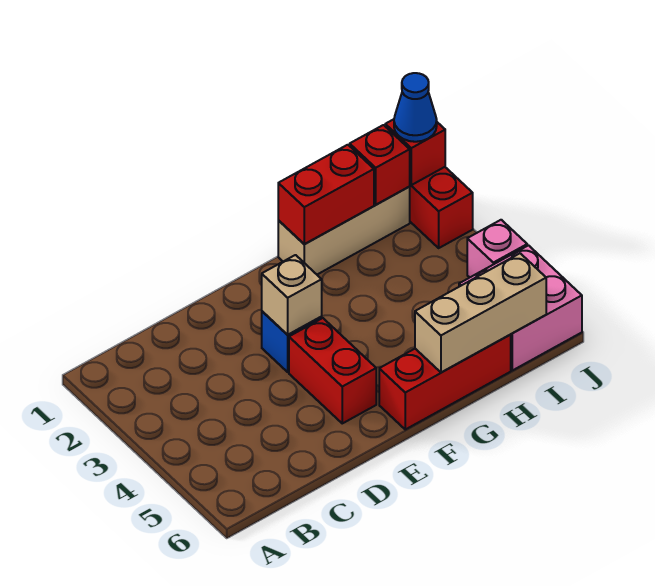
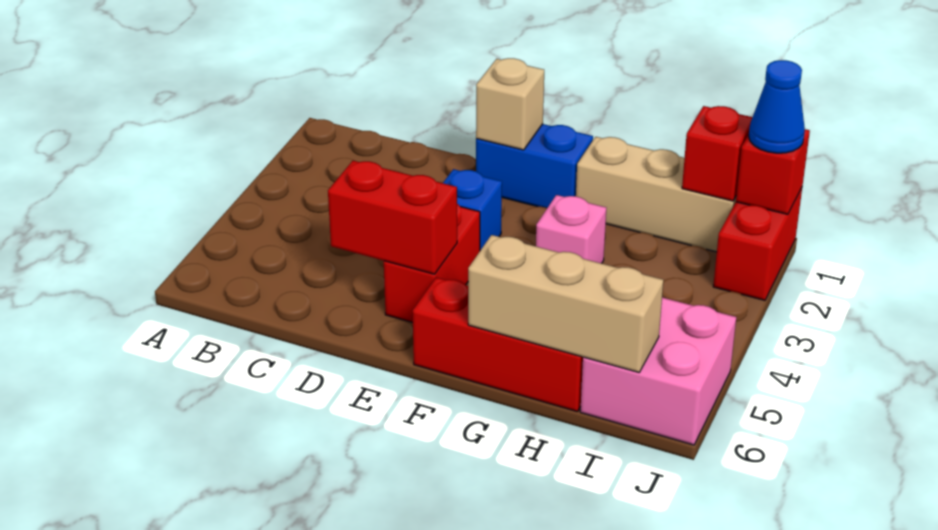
none -> blue brick E1:F1 level 1
tan brick E3 level 2 -> tan brick E1 level 2
red brick G1:H1 level 2 -> red brick D5:E5 level 2
pink brick J4 level 1 -> pink brick G3 level 1

